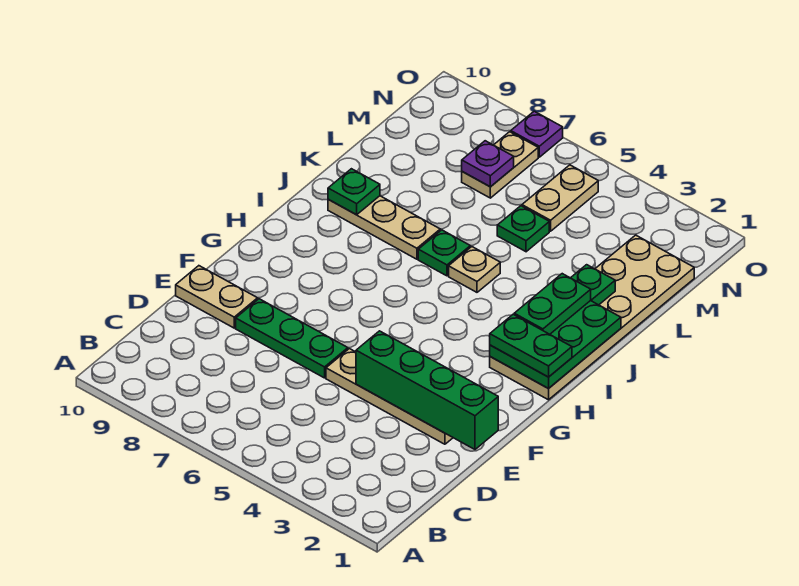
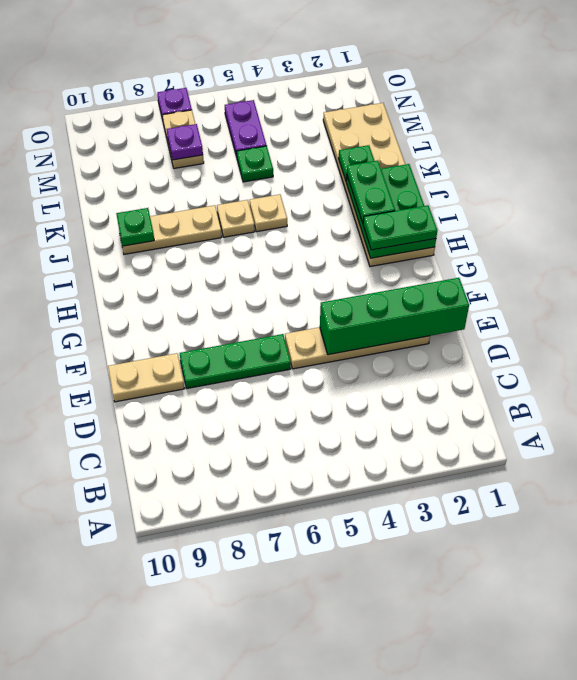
green plate J6 level 1 -> tan plate J6 level 1
tan plate M5:N5 level 1 -> purple plate M5:N5 level 1

